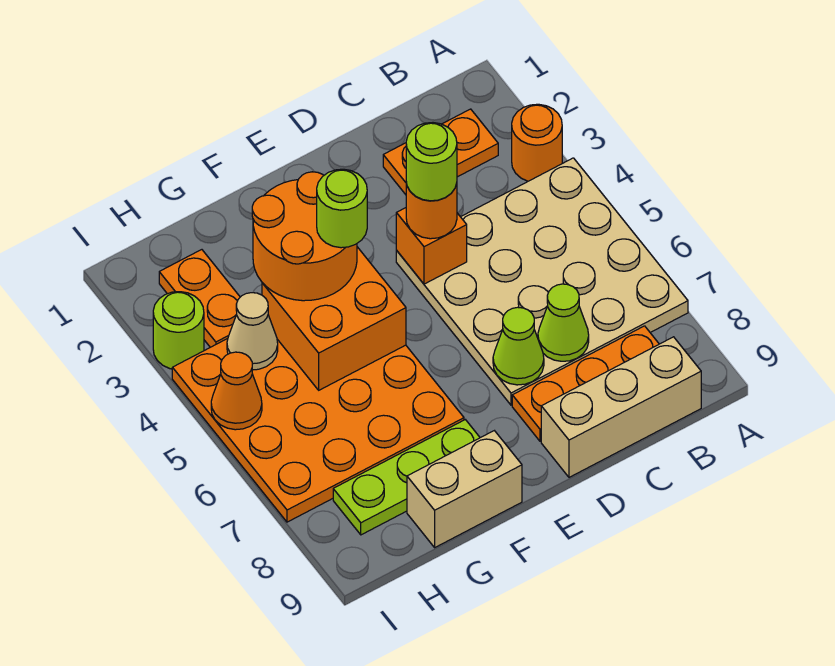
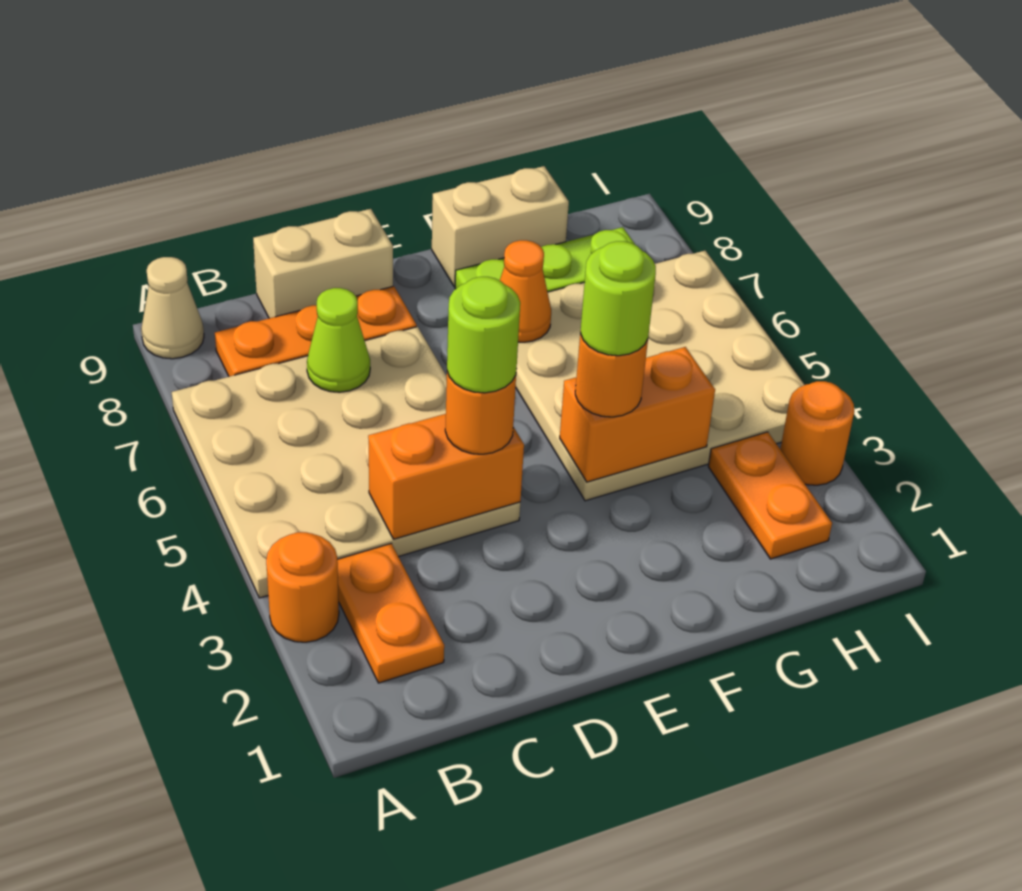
orange plate B2:C2 level 1 -> orange plate B2:B3 level 1
tan brick B9:D9 level 1 -> tan brick C9:D9 level 1
orange brick D4 level 2 -> orange brick C4:D4 level 2
lime cone D7 level 2 -> none
orange round brick F3:G4 level 3 -> orange round brick F4 level 3
orange plate F4:I7 level 1 -> tan plate F4:I7 level 1
orange brick F4:G5 level 2 -> orange brick F4:G4 level 2
tan cone H4 level 2 -> tan cone A9 level 1
lime round brick I3 level 1 -> orange round brick I3 level 1
orange cone I5 level 2 -> orange cone F7 level 2

